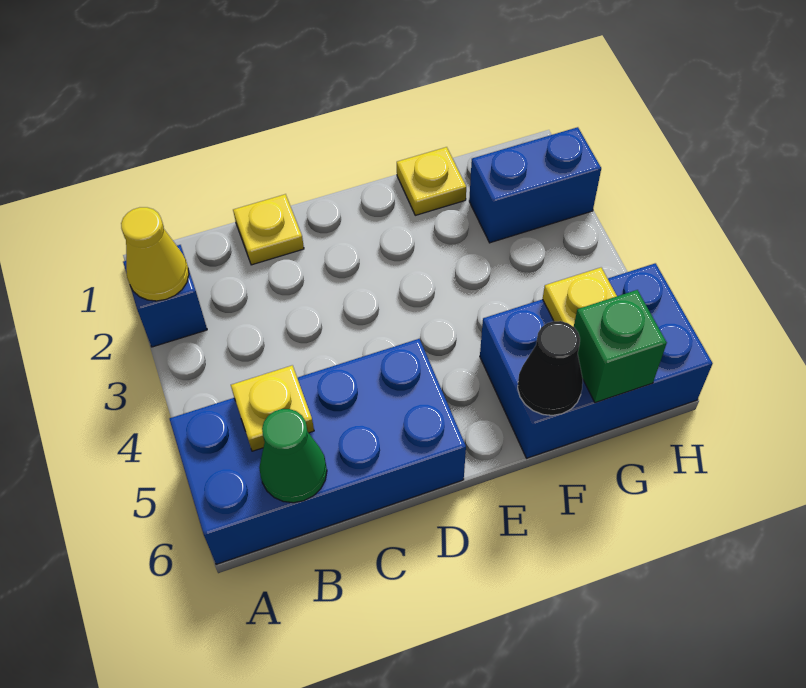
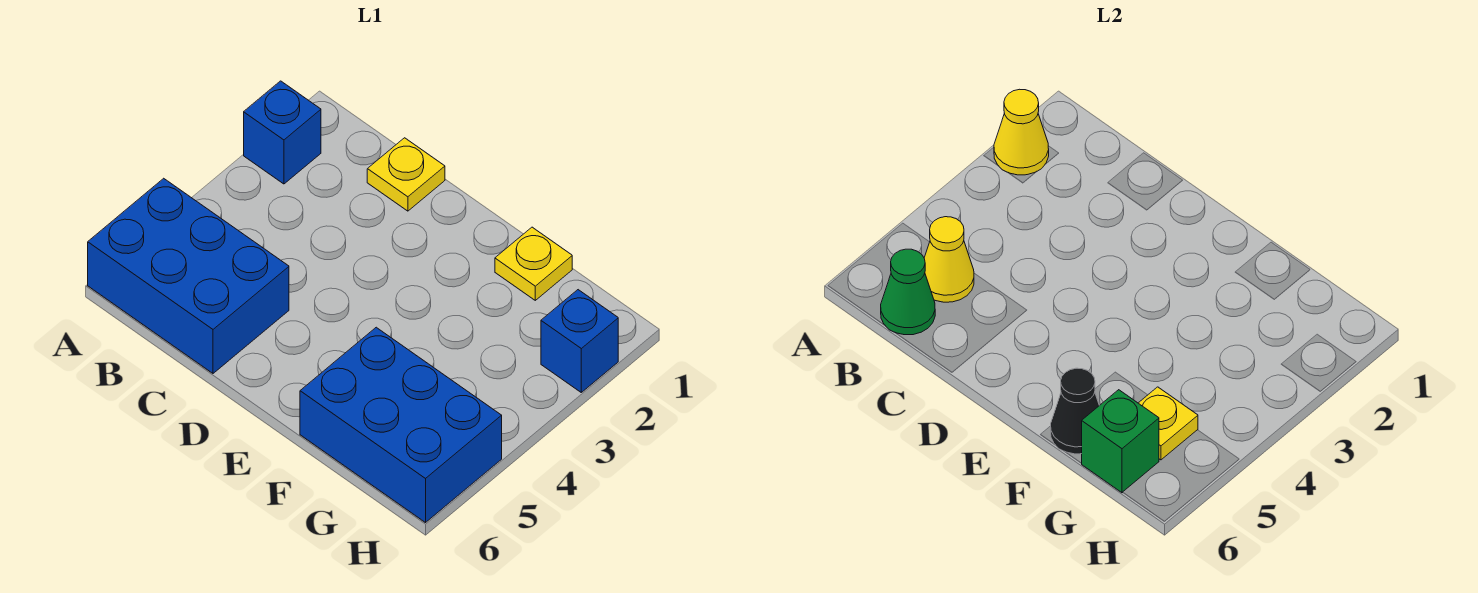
blue brick A5:D6 level 1 -> blue brick A5:C6 level 1
yellow plate B5 level 2 -> yellow cone B5 level 2
blue brick G2:H2 level 1 -> blue brick H2 level 1

